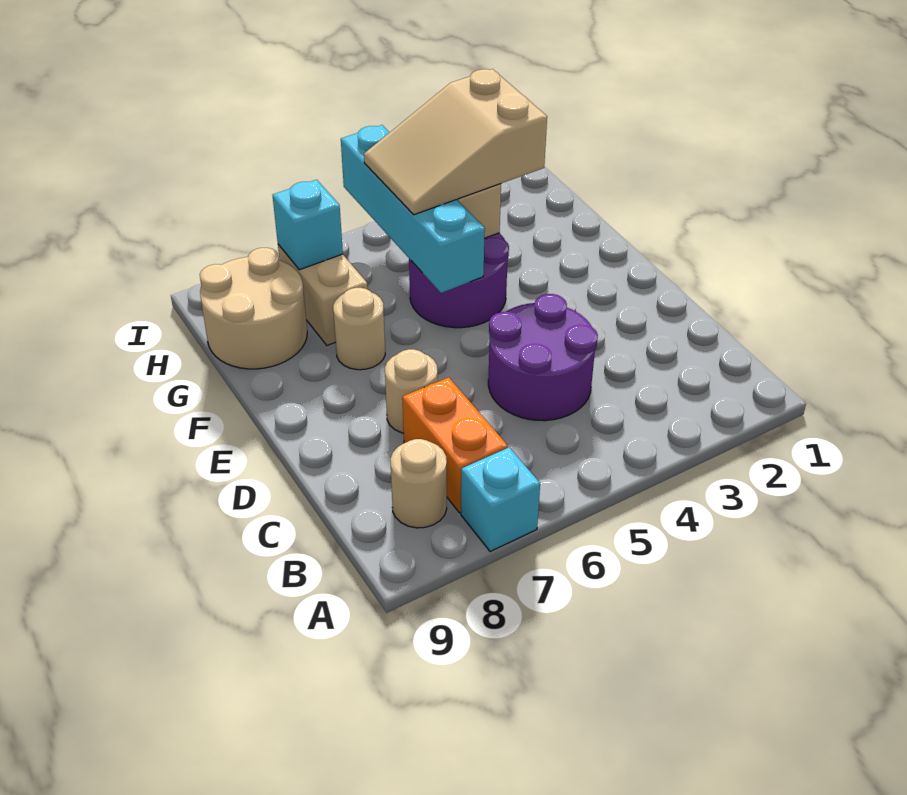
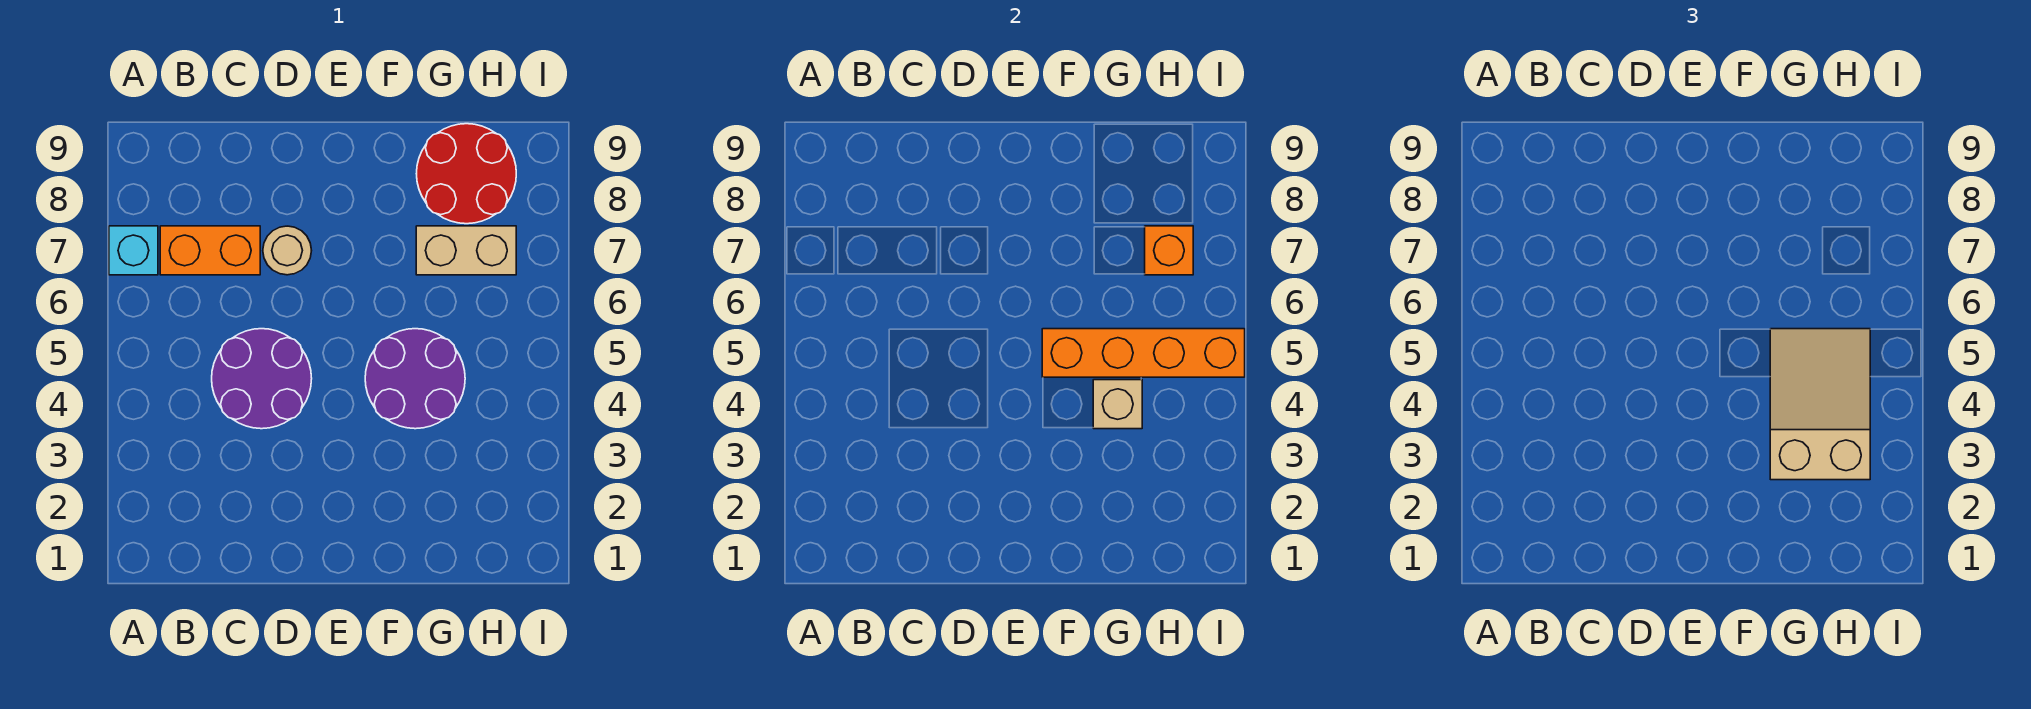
tan round brick B8 level 1 -> none
cyan brick F5:I5 level 2 -> orange brick F5:I5 level 2
tan round brick F7 level 1 -> none
tan round brick G8:H9 level 1 -> red round brick G8:H9 level 1
cyan brick H7 level 2 -> orange brick H7 level 2

